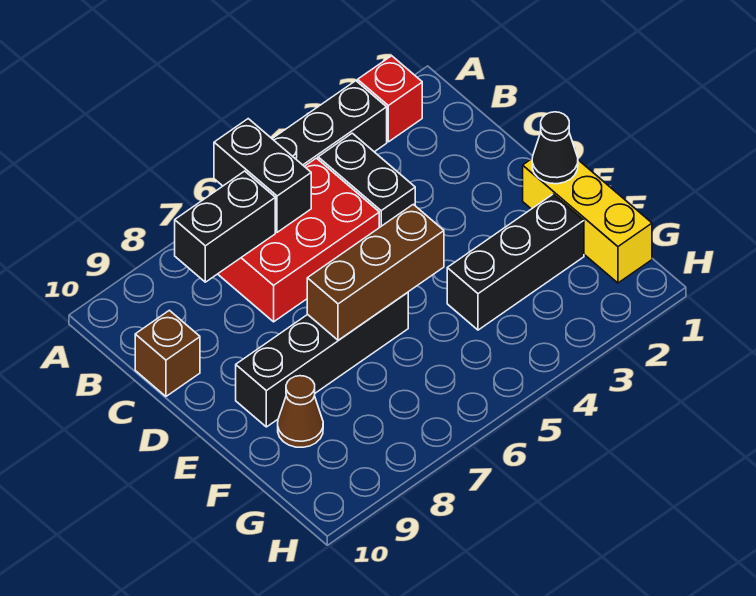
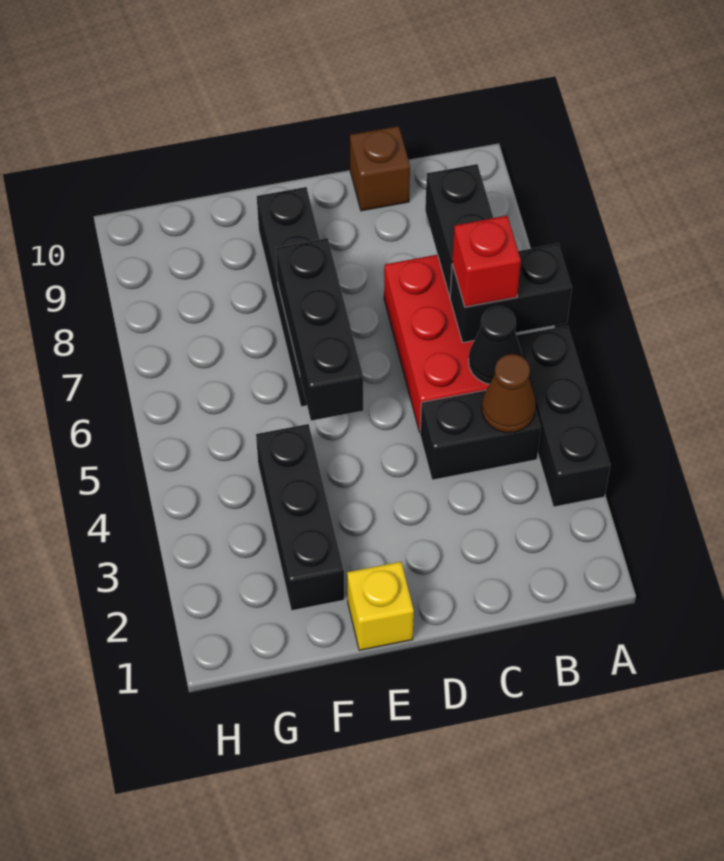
red brick A2 level 1 -> red brick B6 level 3
yellow brick E1:G1 level 1 -> yellow brick E1 level 1
black cone E1 level 2 -> black cone B5 level 2
brown brick E5:E7 level 2 -> black brick E5:E7 level 2
brown cone F9 level 1 -> brown cone B4 level 2

